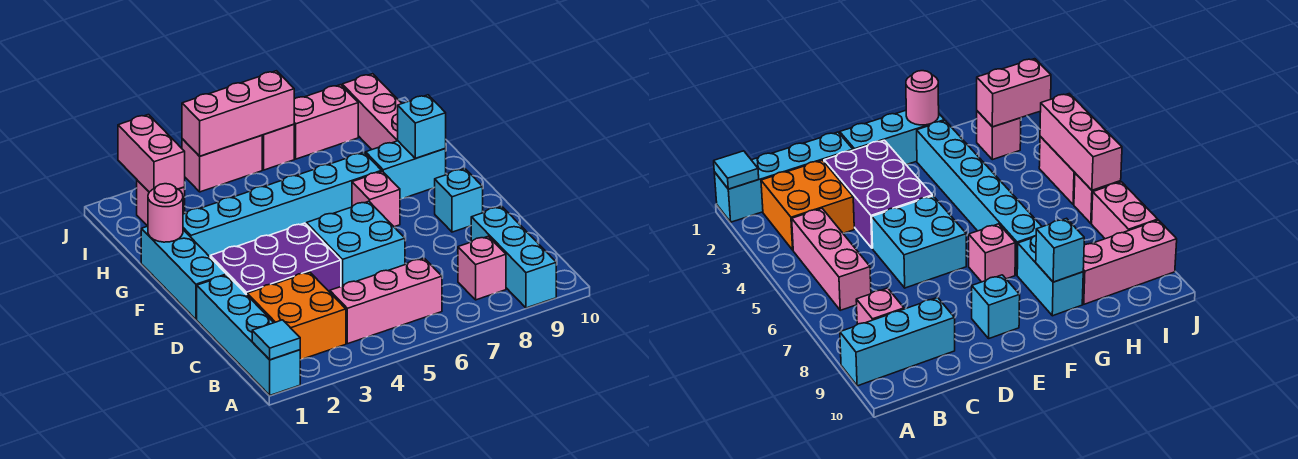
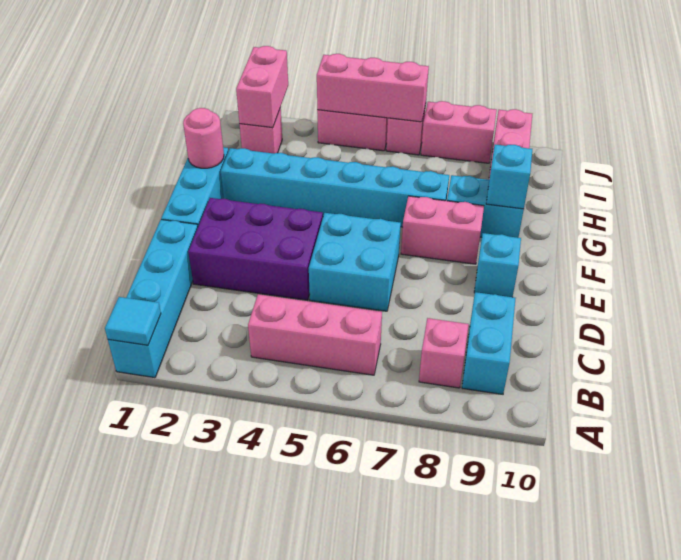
cyan brick A9:C9 level 1 -> cyan brick B9:C9 level 1
orange brick B2:C3 level 1 -> none
pink brick F7 level 1 -> pink brick F7:F8 level 1

